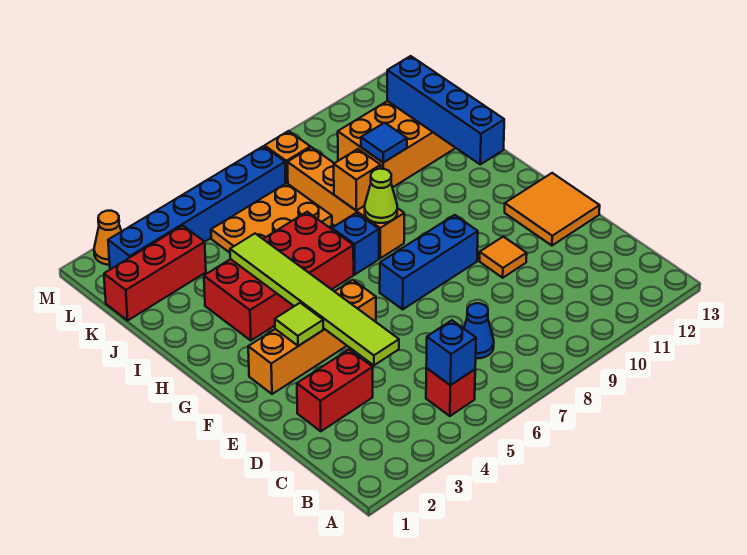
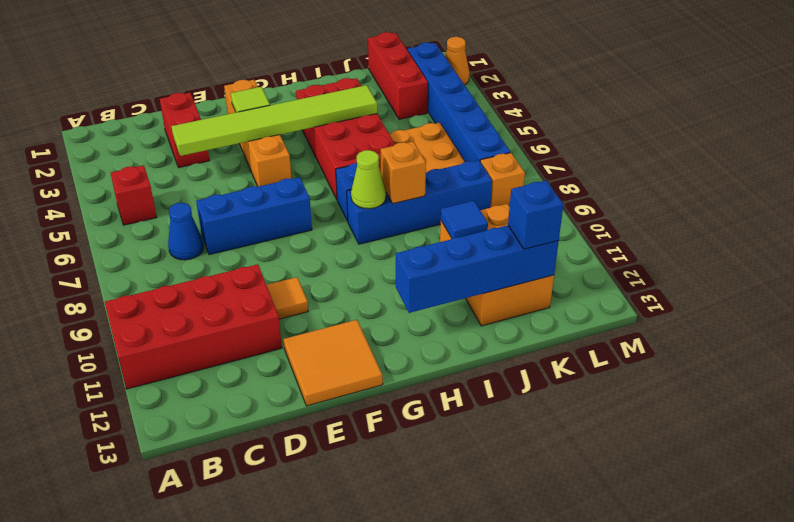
none -> red brick A10:D11 level 1
blue brick B5 level 2 -> blue brick K12 level 3
blue brick F7:F9 level 1 -> blue brick D7:F7 level 1
orange brick H8:K8 level 1 -> blue brick H8:K8 level 1

